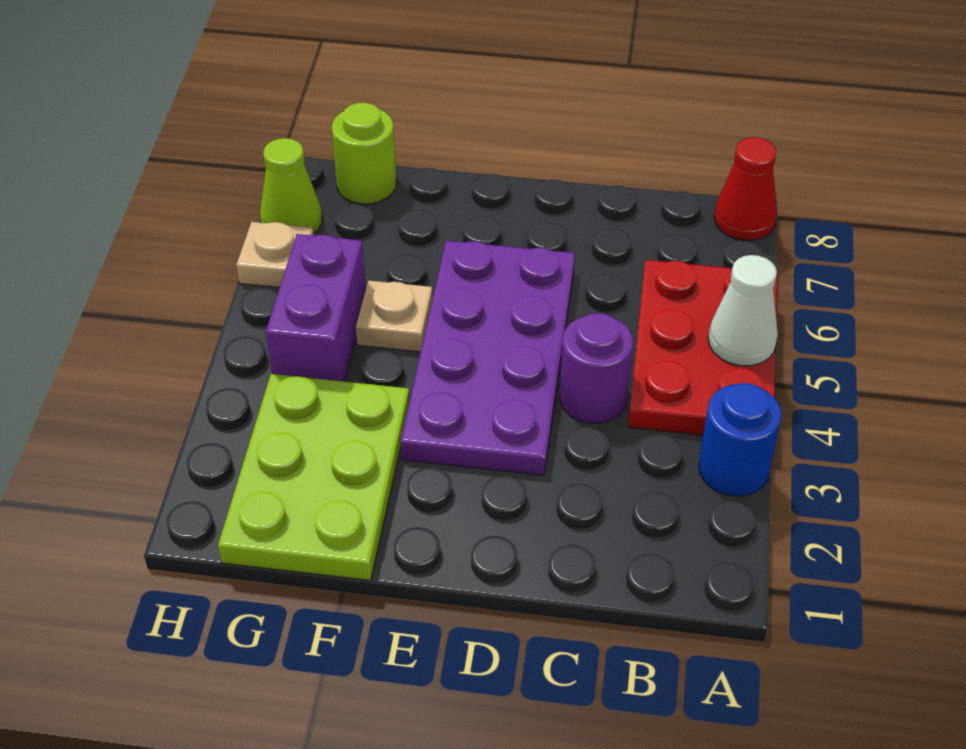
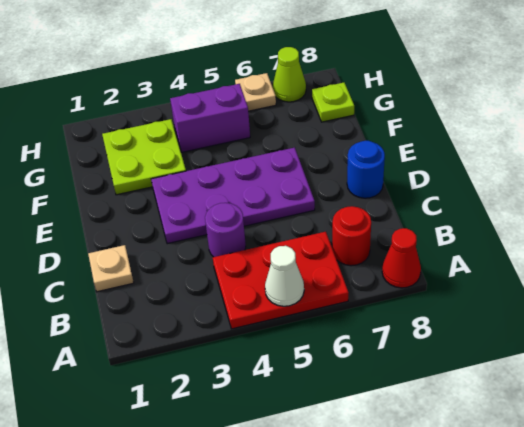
blue round brick A3 level 1 -> blue round brick D8 level 1
none -> red round brick B7 level 1
lime plate F1:G3 level 1 -> lime plate F2:G3 level 1
tan plate F5 level 1 -> tan plate C1 level 1
lime round brick G8 level 1 -> lime plate G8 level 1

